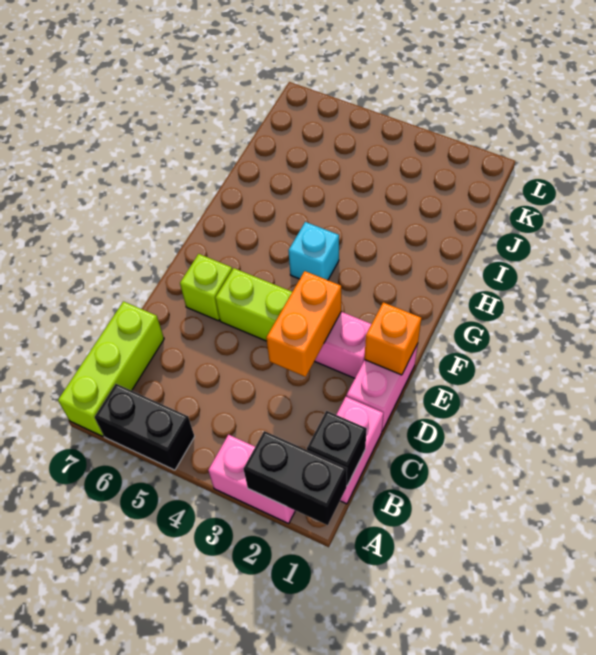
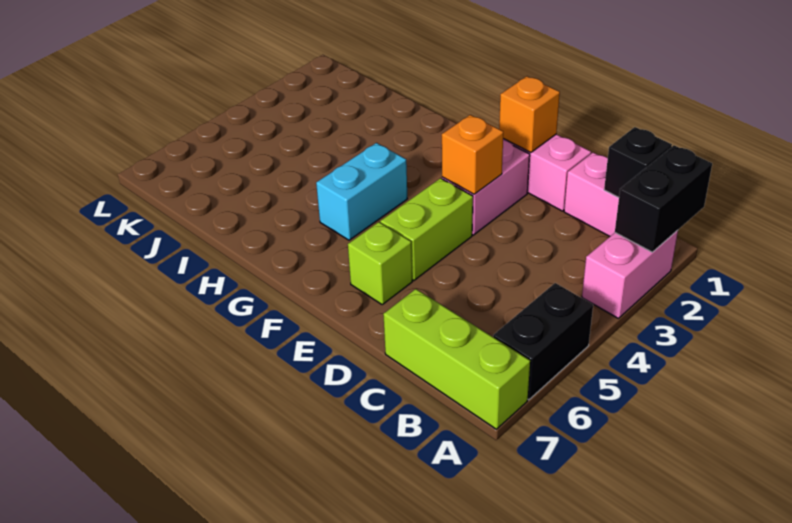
orange brick D3:E3 level 2 -> orange brick E3 level 2
cyan brick G4 level 1 -> cyan brick G4:G5 level 1

